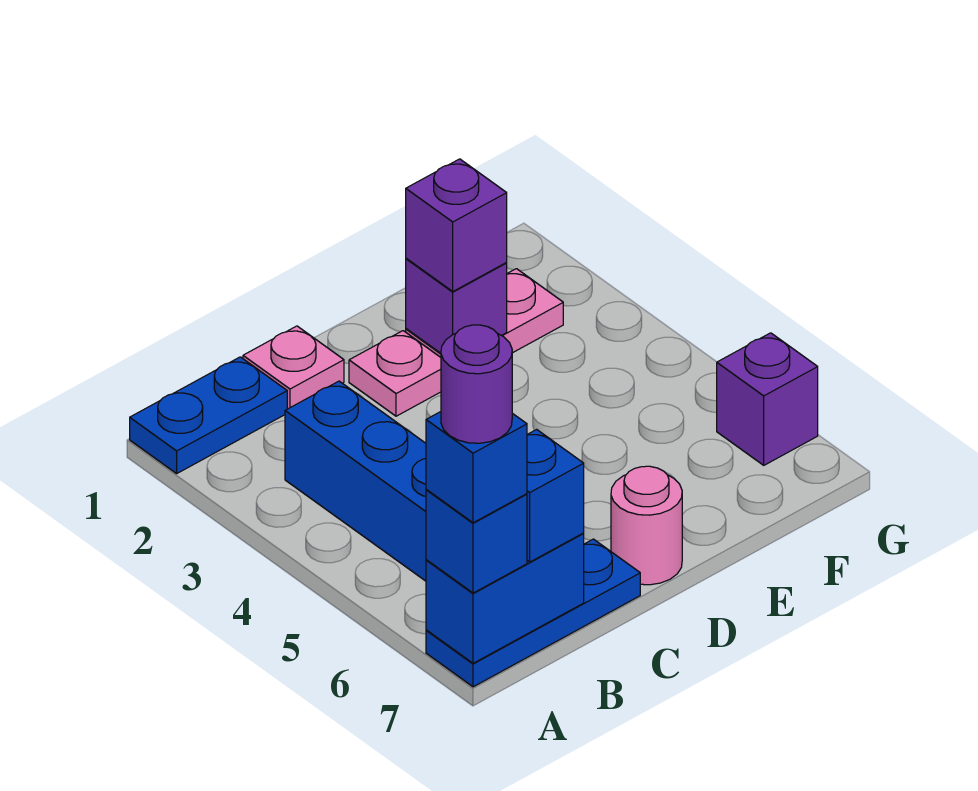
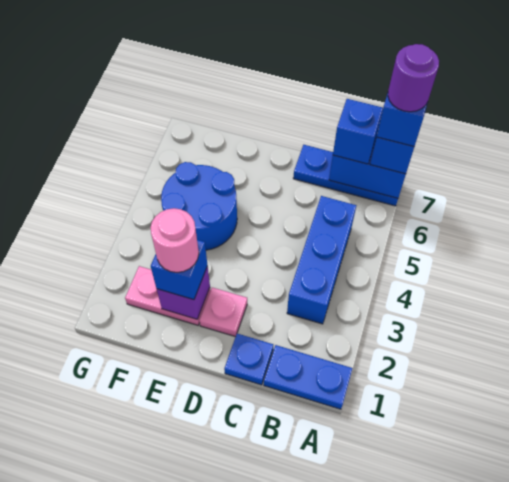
pink plate C1 level 1 -> blue plate C1 level 1
pink round brick D7 level 1 -> pink round brick E2 level 4
purple brick E2 level 3 -> blue brick E2 level 3
none -> blue round brick E4:F5 level 1
purple brick G6 level 1 -> none

